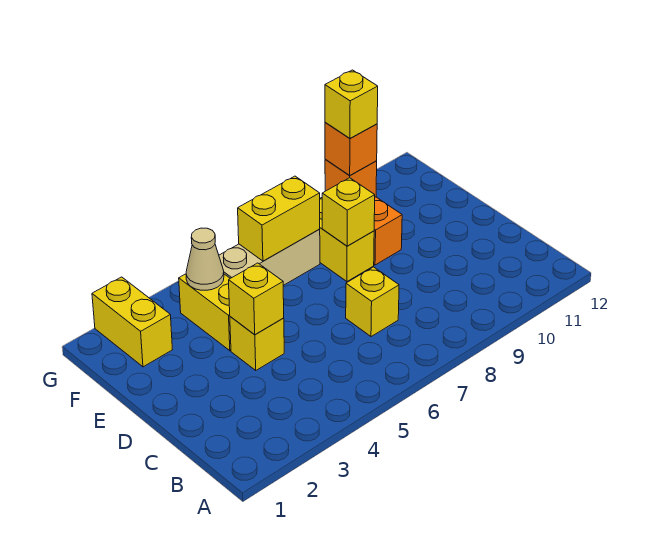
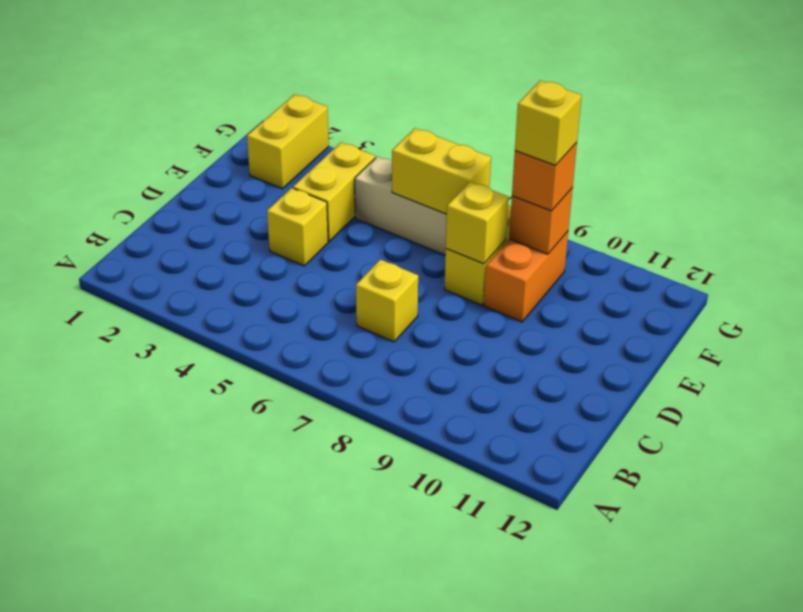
yellow brick D4 level 2 -> none
tan cone F4 level 2 -> none

